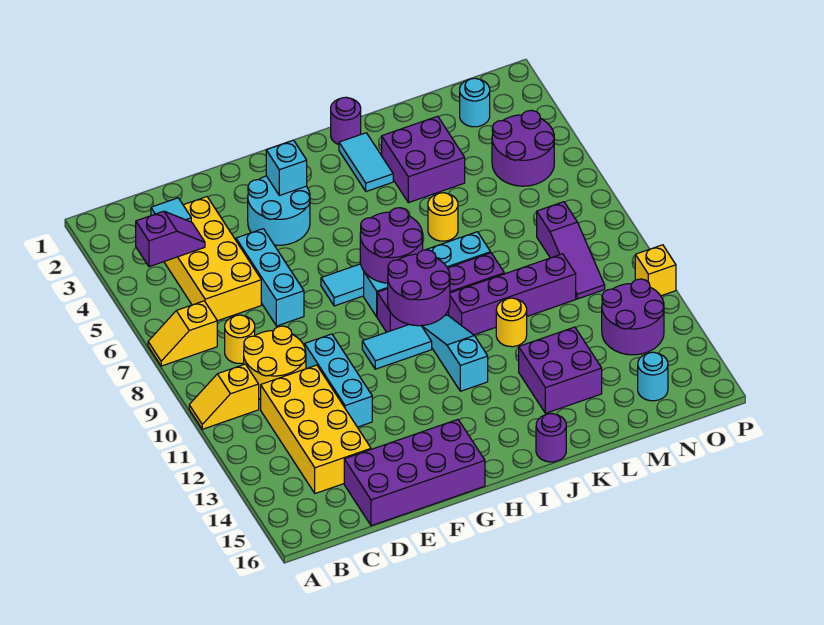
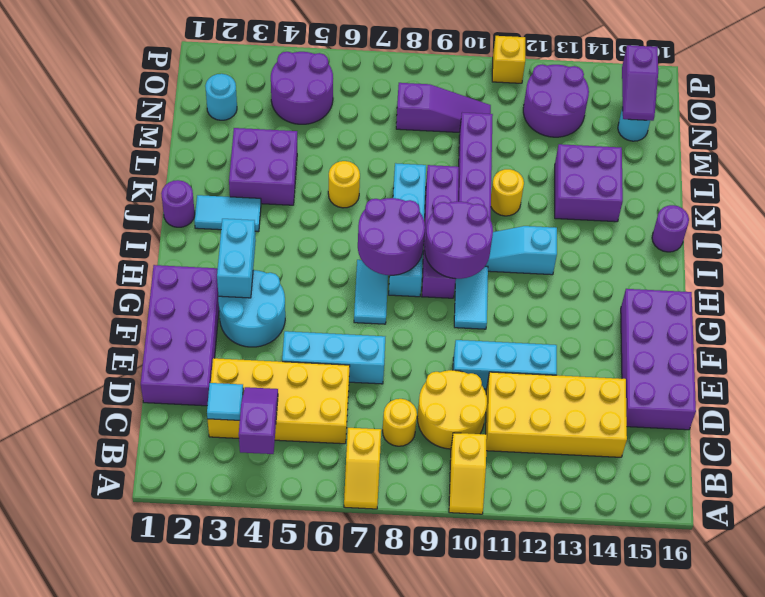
none -> purple brick D1:G2 level 1
cyan brick G3 level 2 -> cyan brick G3:H3 level 2
none -> purple slope N15:O15 level 2 top O

